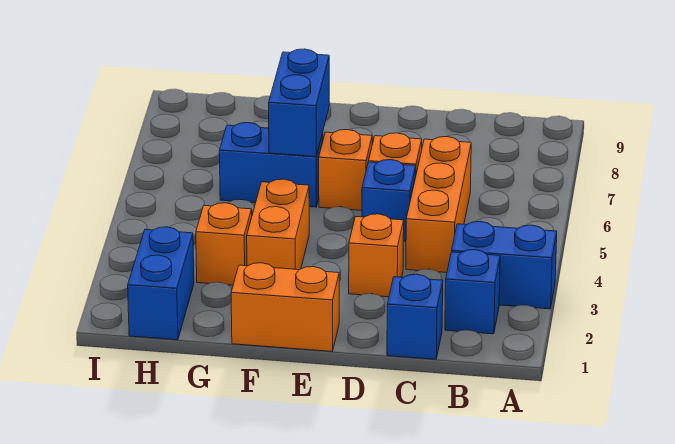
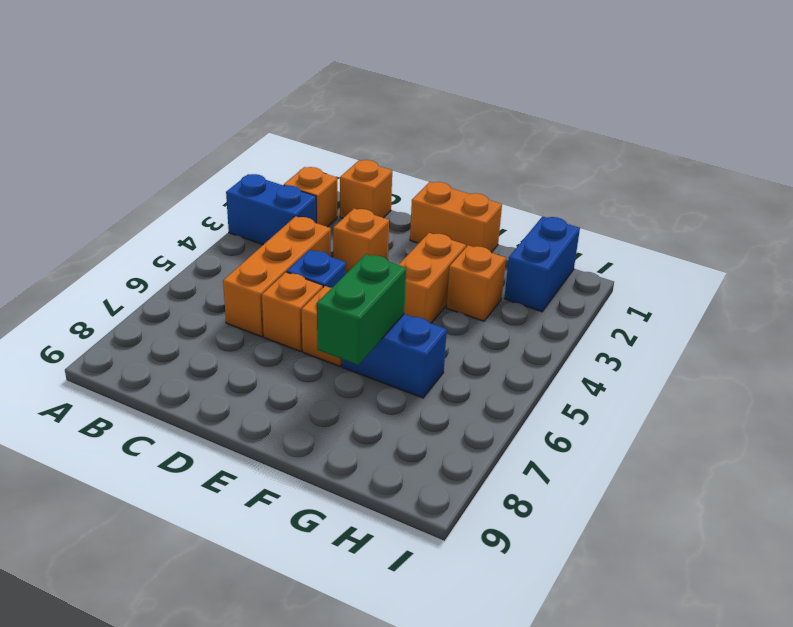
blue brick B2 level 1 -> orange brick B2 level 1
blue brick C1 level 1 -> orange brick C1 level 1
blue brick F6:F7 level 2 -> green brick F6:F7 level 2

